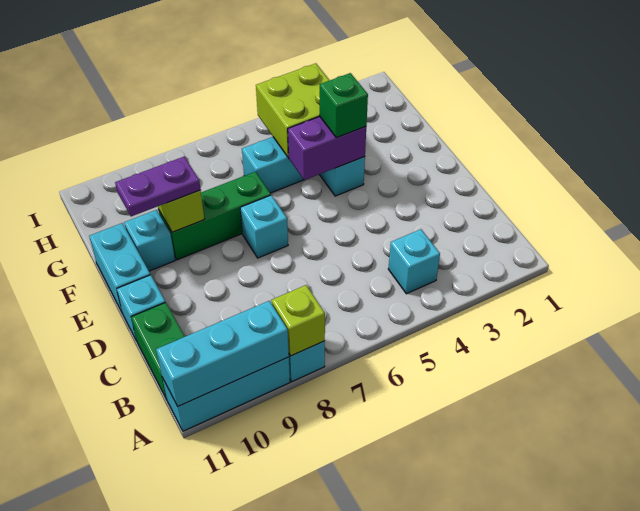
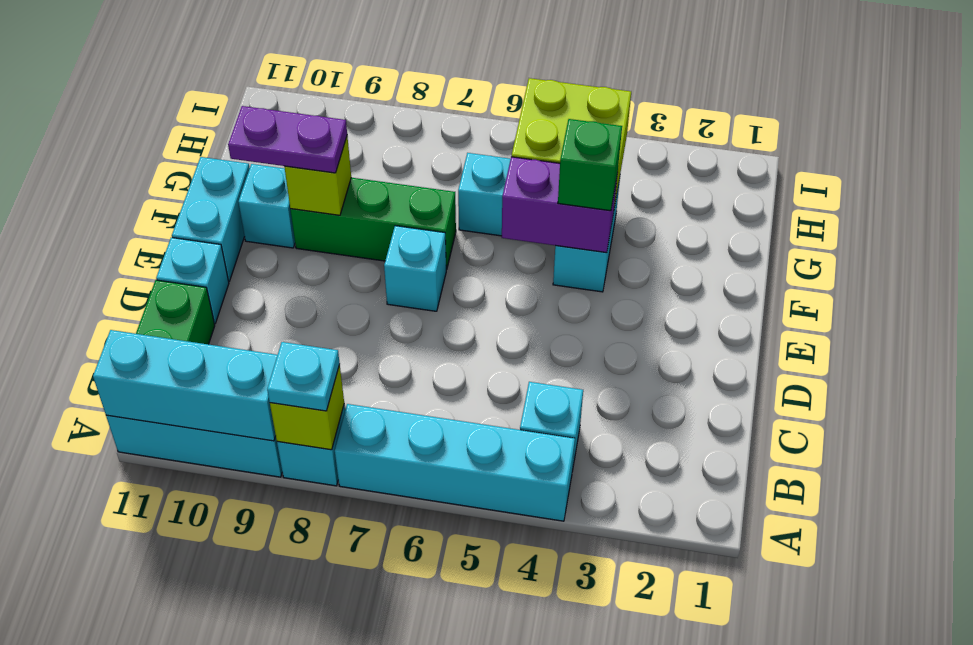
none -> cyan brick A4:A7 level 1
none -> cyan plate A8 level 3

